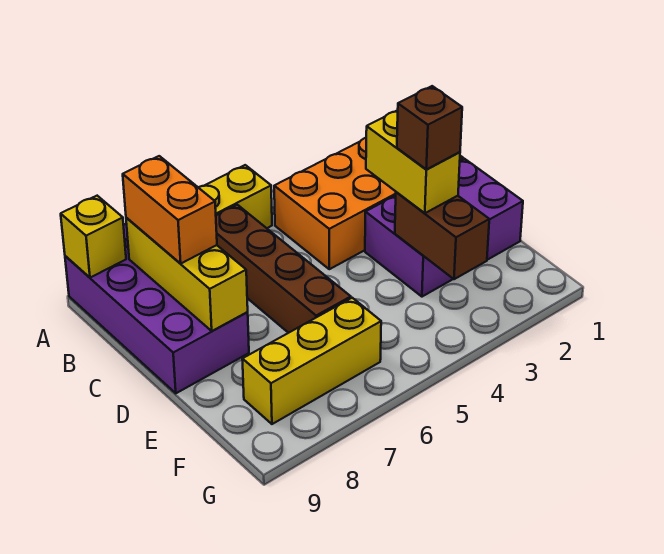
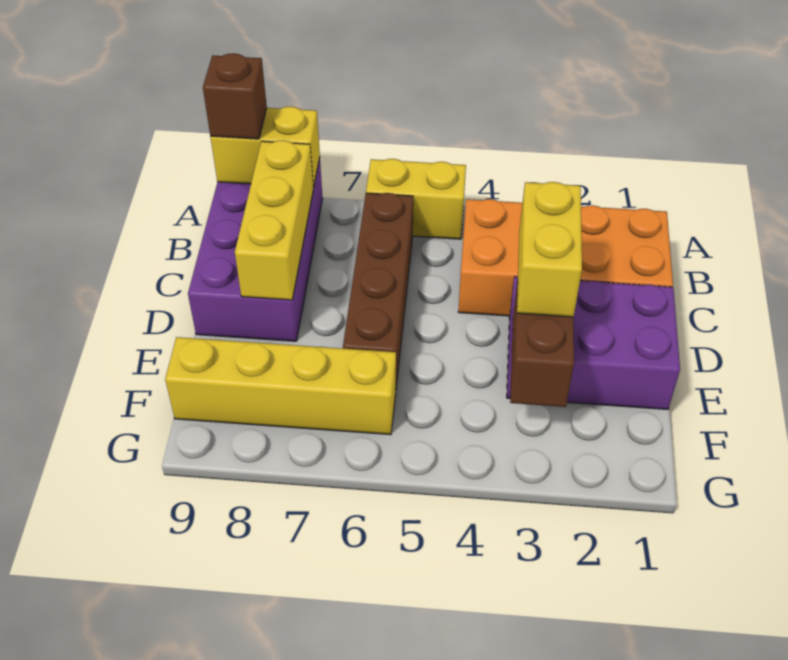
yellow brick A9 level 2 -> yellow brick A8:A9 level 2
orange brick B8:C8 level 3 -> none
brown brick E3 level 4 -> brown brick A9 level 3
yellow brick F6:F8 level 1 -> yellow brick F6:F9 level 1

